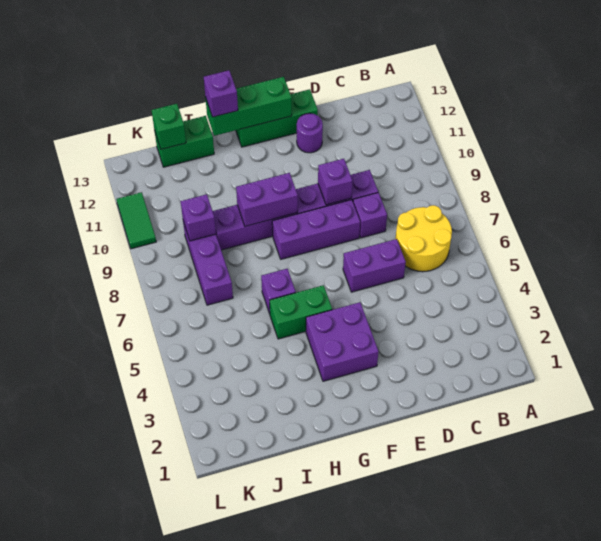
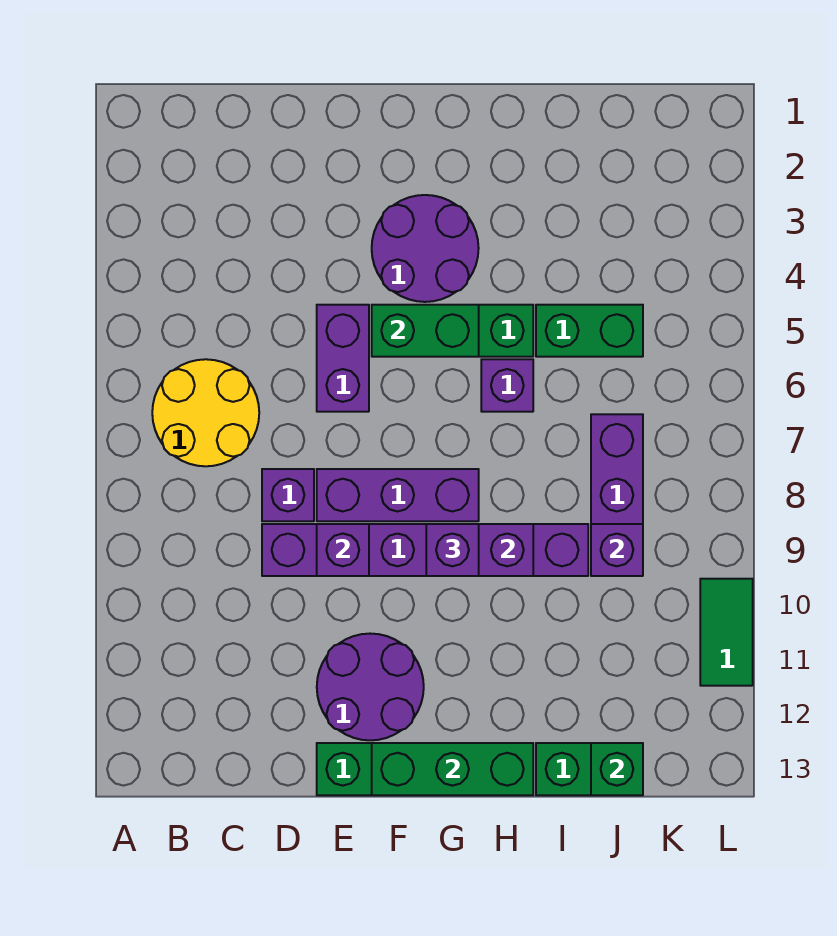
purple brick D6:E6 level 1 -> purple brick E5:E6 level 1
purple round brick E12 level 1 -> purple round brick E11:F12 level 1
purple brick F3:G4 level 1 -> purple round brick F3:G4 level 1
none -> green brick F5:G5 level 2
purple brick H13 level 3 -> purple brick G9 level 3
none -> green brick I5:J5 level 1

